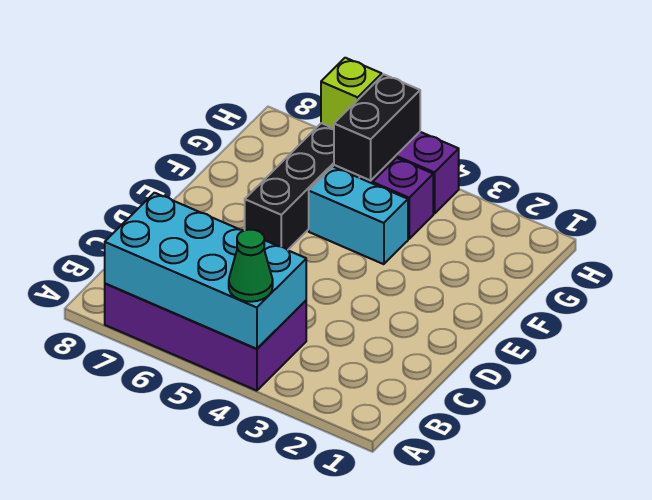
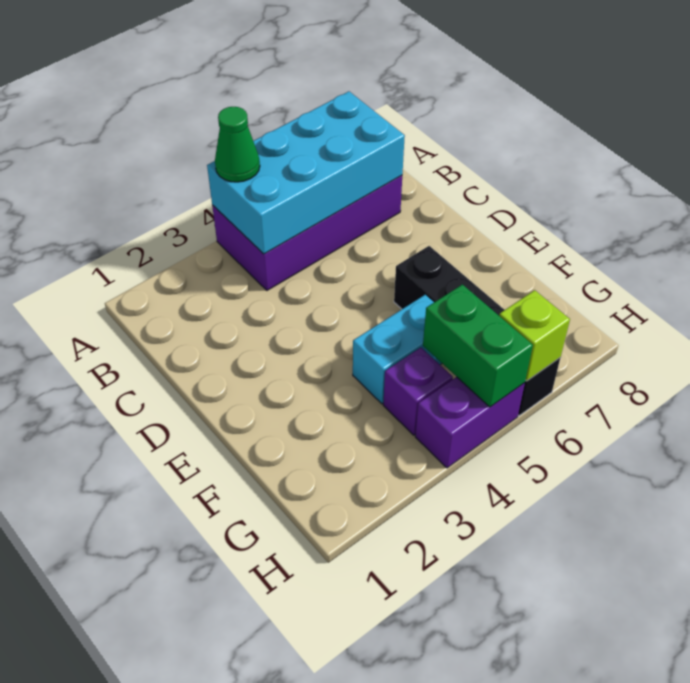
black brick G5:H5 level 2 -> green brick G5:H5 level 2

